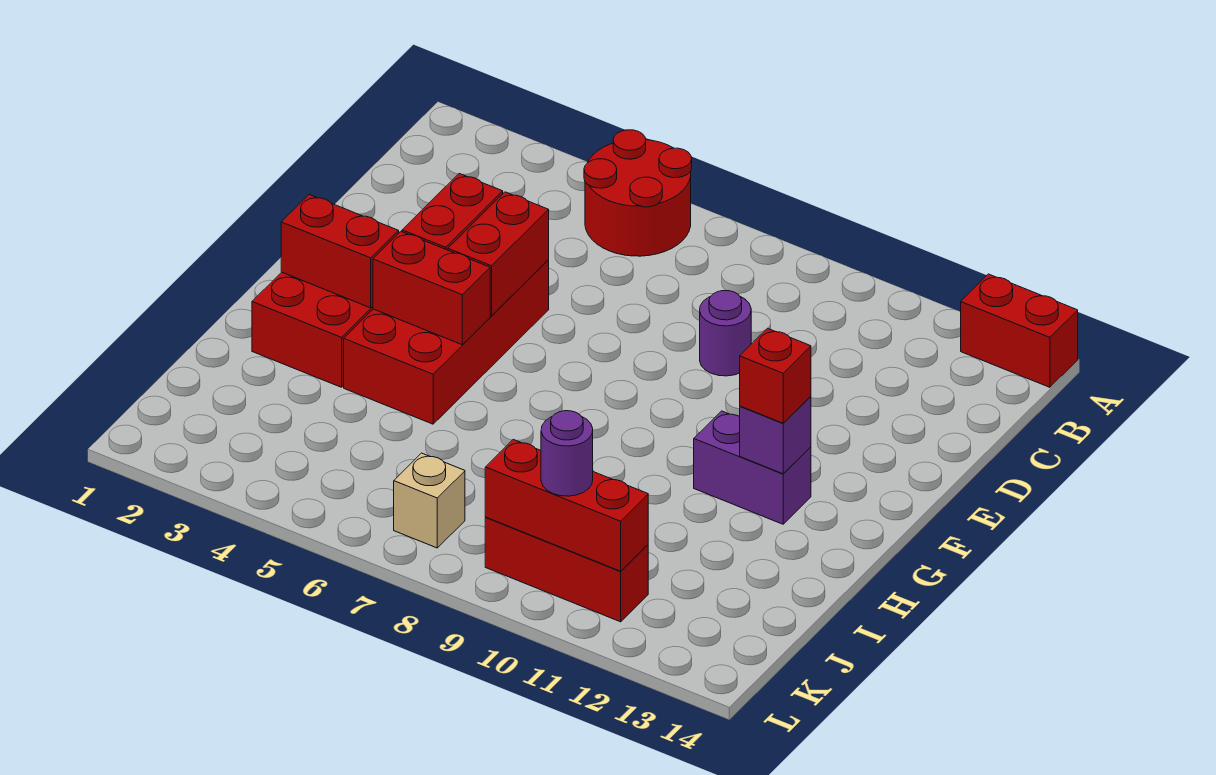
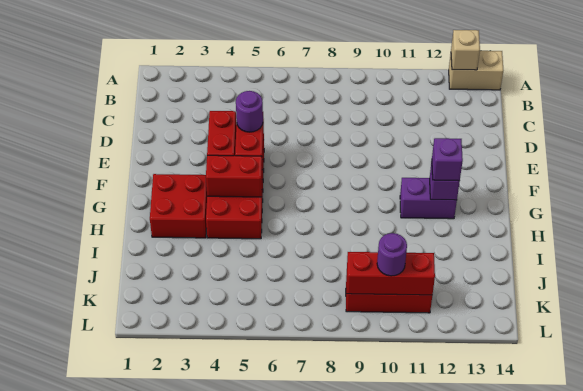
red round brick A5:B6 level 1 -> none
red brick A13:A14 level 1 -> tan brick A13:A14 level 1
purple round brick D9 level 1 -> purple round brick E5 level 3
red brick G2:G3 level 2 -> none
red brick G12 level 3 -> purple brick G12 level 3
tan brick K7 level 1 -> tan brick A13 level 2

